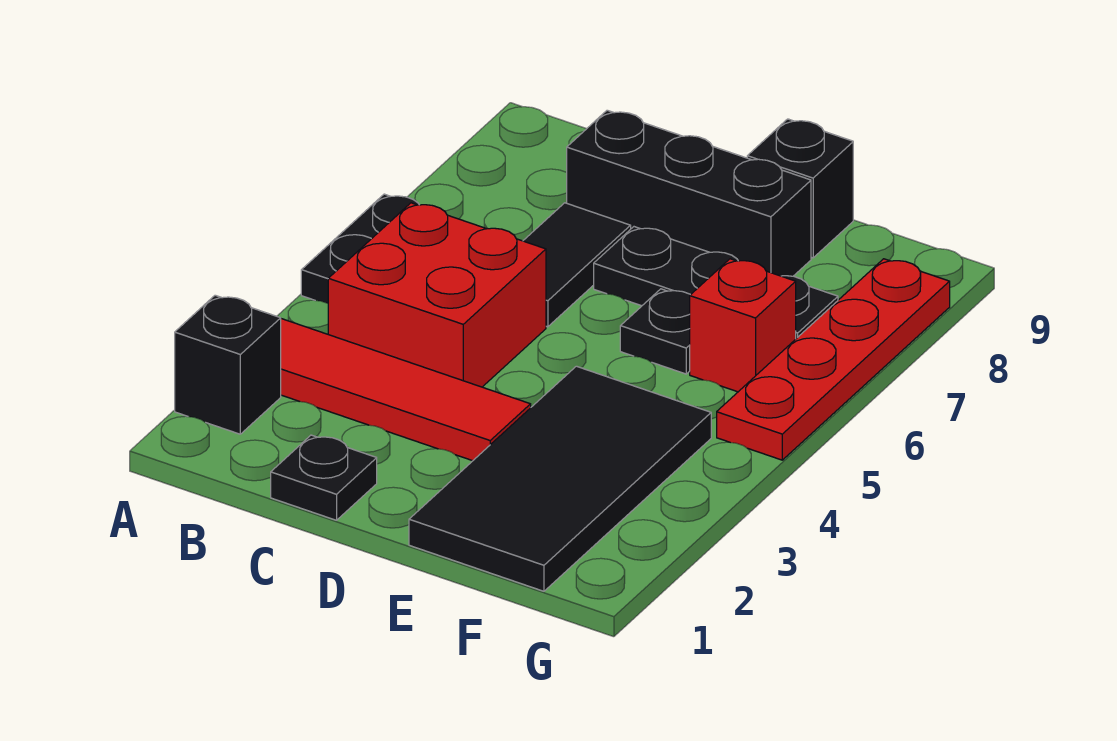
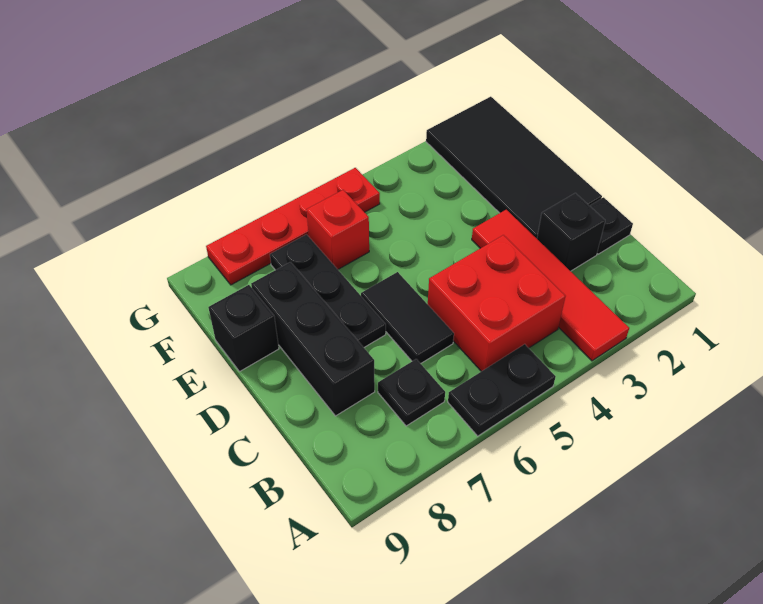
black brick A2 level 1 -> black brick C2 level 1
black tile C6:C7 level 1 -> black tile C6:D6 level 1
black tile E1:F4 level 1 -> black tile D1:G2 level 1
black plate E6 level 1 -> black plate B7 level 1

